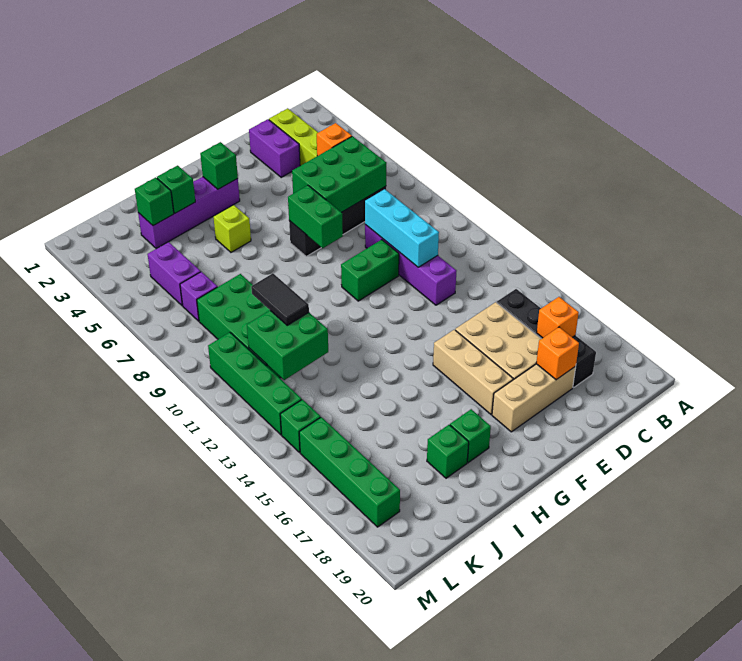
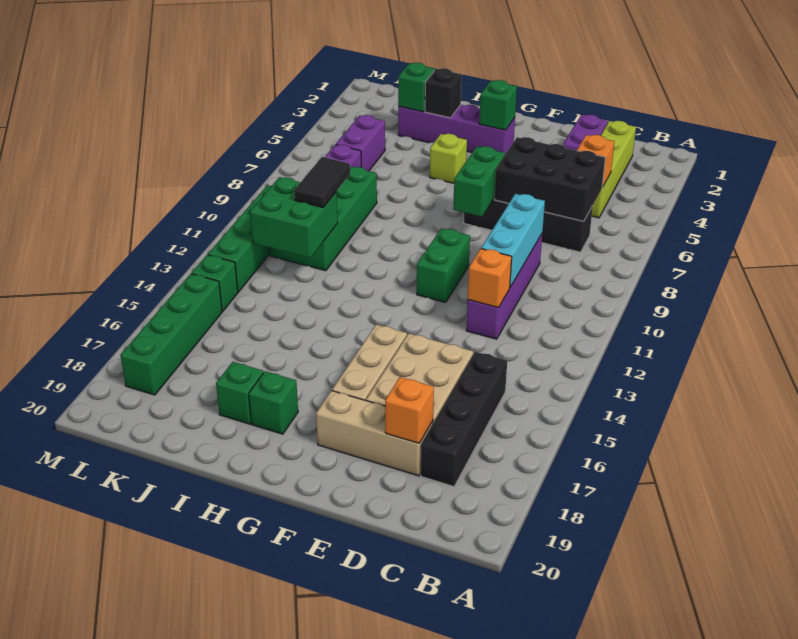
green brick C6:E7 level 2 -> black brick C6:E7 level 2
orange brick C17 level 2 -> orange brick D12 level 2
green brick E10:F10 level 1 -> green brick F10:F11 level 1
green brick I3 level 2 -> black brick I3 level 2

